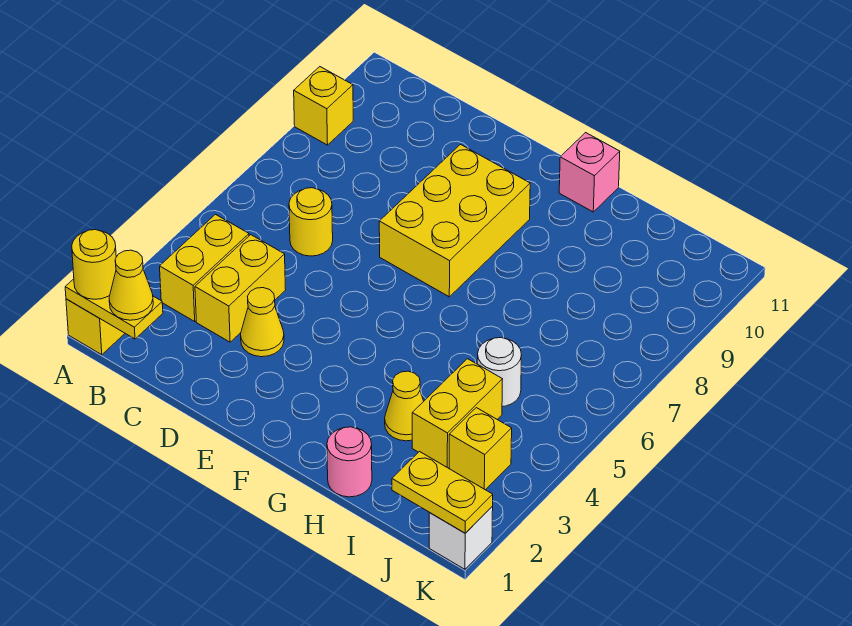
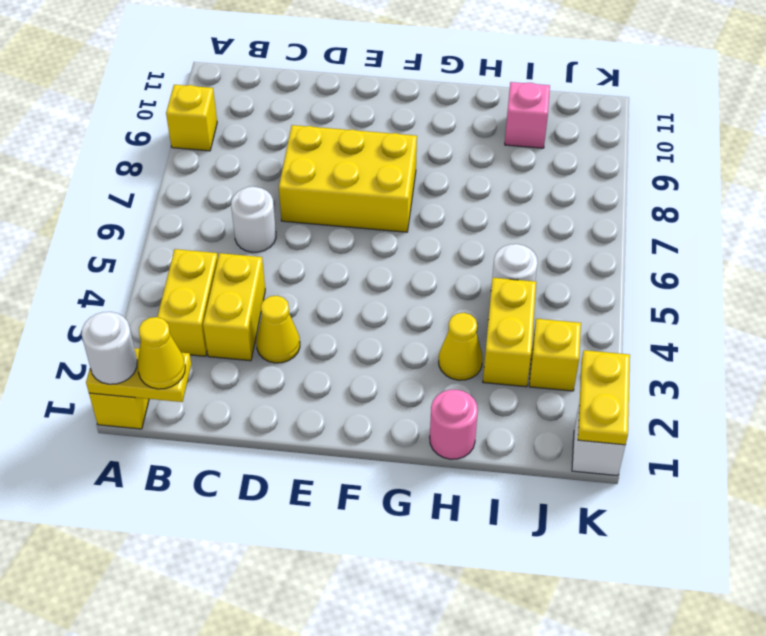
yellow round brick A1 level 3 -> white round brick A1 level 3
yellow round brick C6 level 1 -> white round brick C6 level 1
yellow brick E7:F9 level 1 -> yellow brick D7:F8 level 1
pink brick G11 level 1 -> pink brick I10 level 1
yellow plate J1:K1 level 2 -> yellow plate K1:K2 level 2

